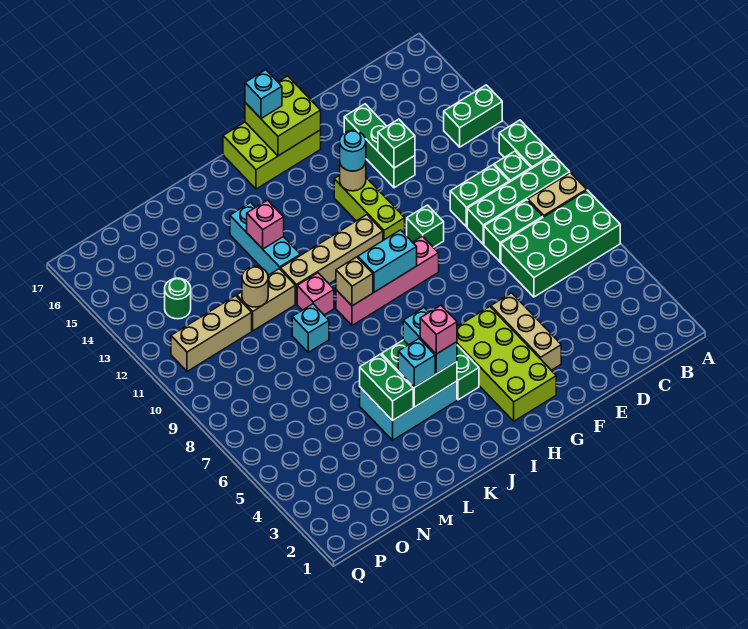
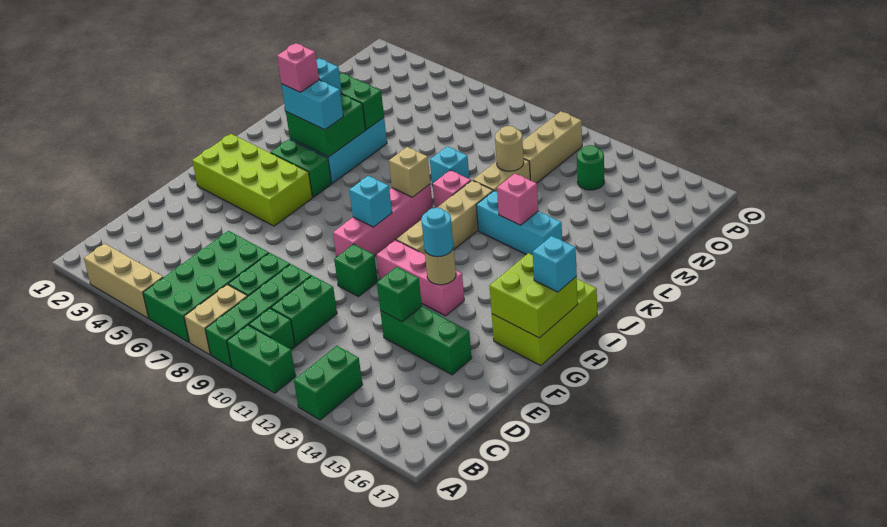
tan brick F3:F5 level 1 -> tan brick A3:A5 level 1
lime brick G11:G13 level 1 -> pink brick G11:G13 level 1
cyan brick H9:I9 level 2 -> cyan brick H9 level 2

